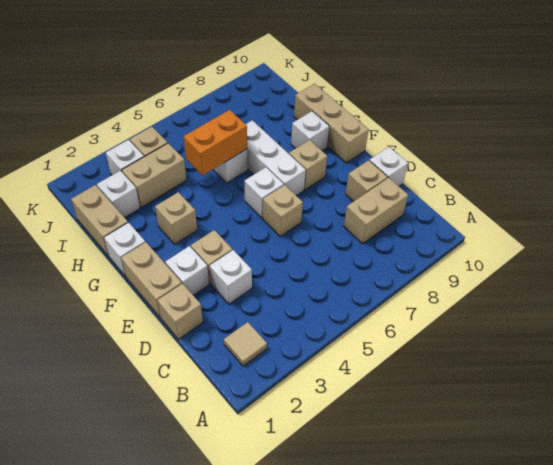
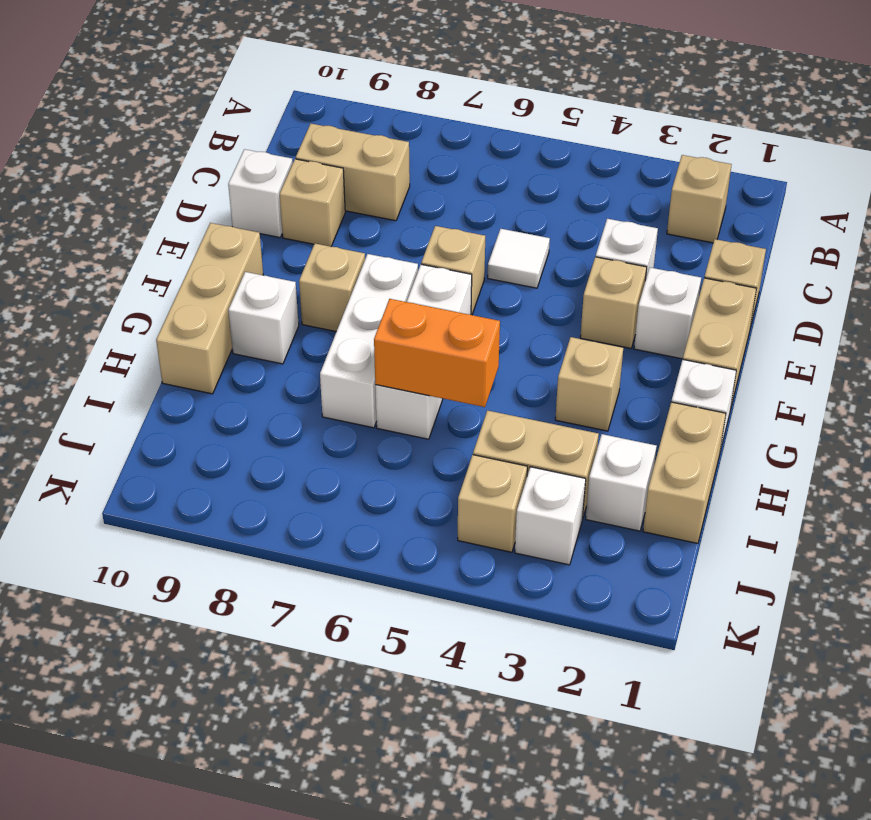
tan tile B2 level 1 -> tan brick B2 level 1
none -> white tile D5 level 1

